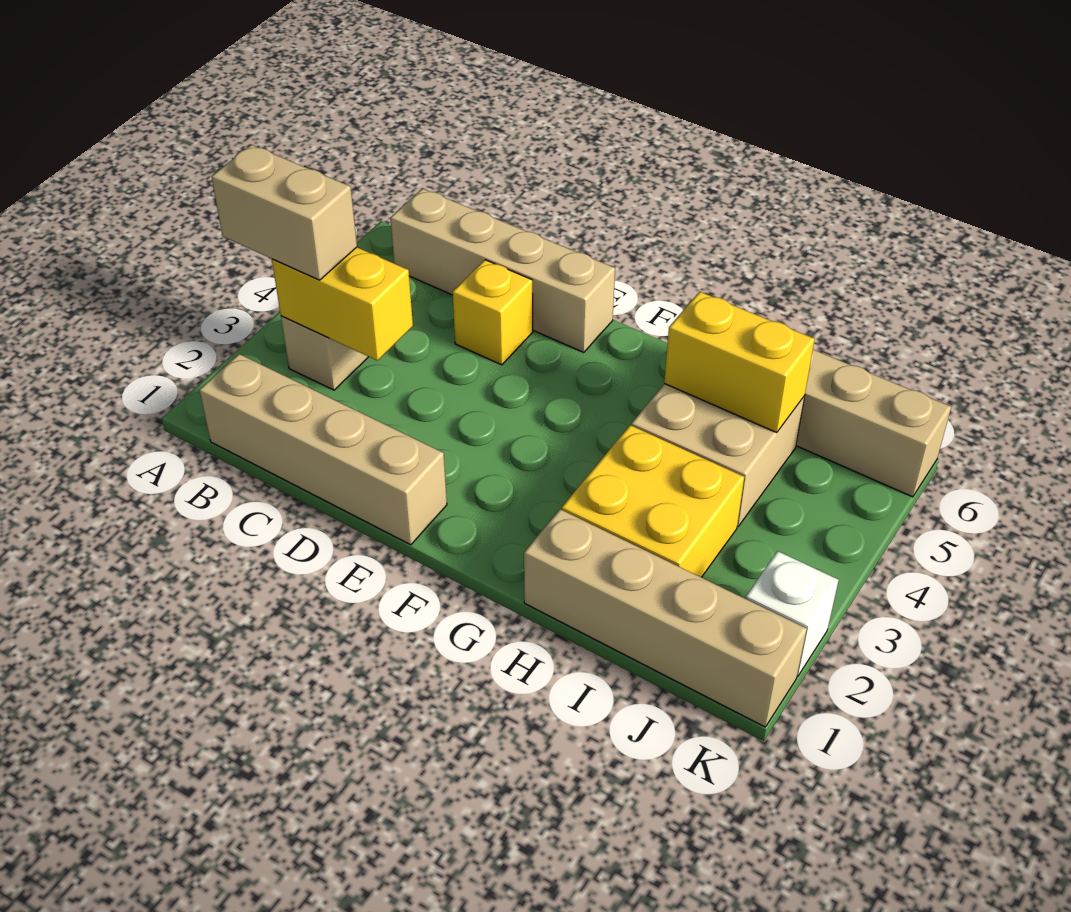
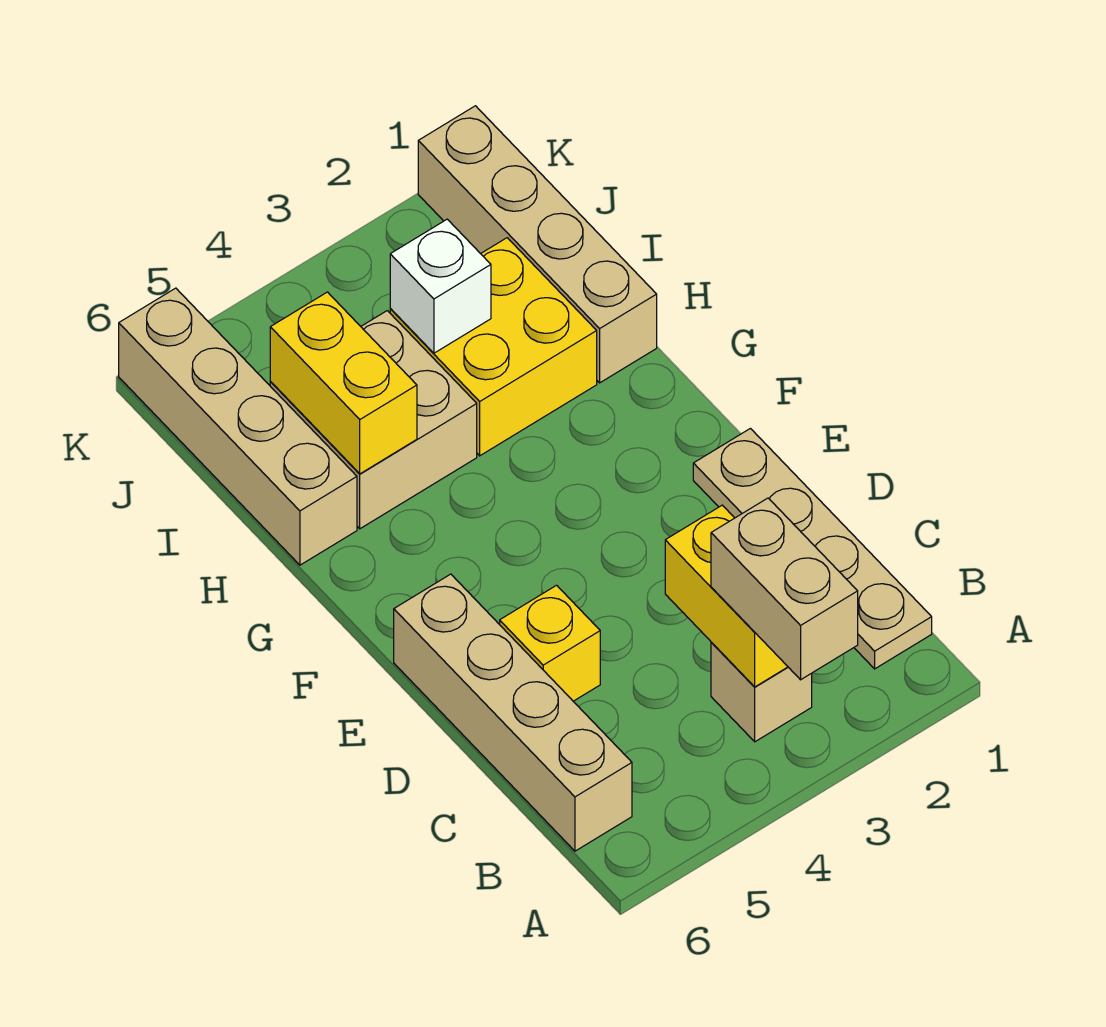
tan brick B1:E1 level 1 -> tan plate B1:E1 level 1
white brick K2 level 1 -> white brick I3 level 2

